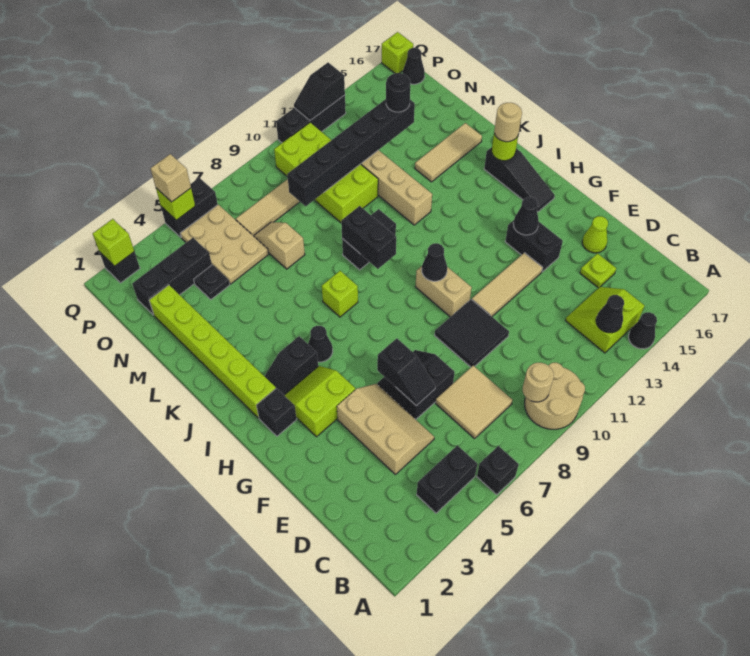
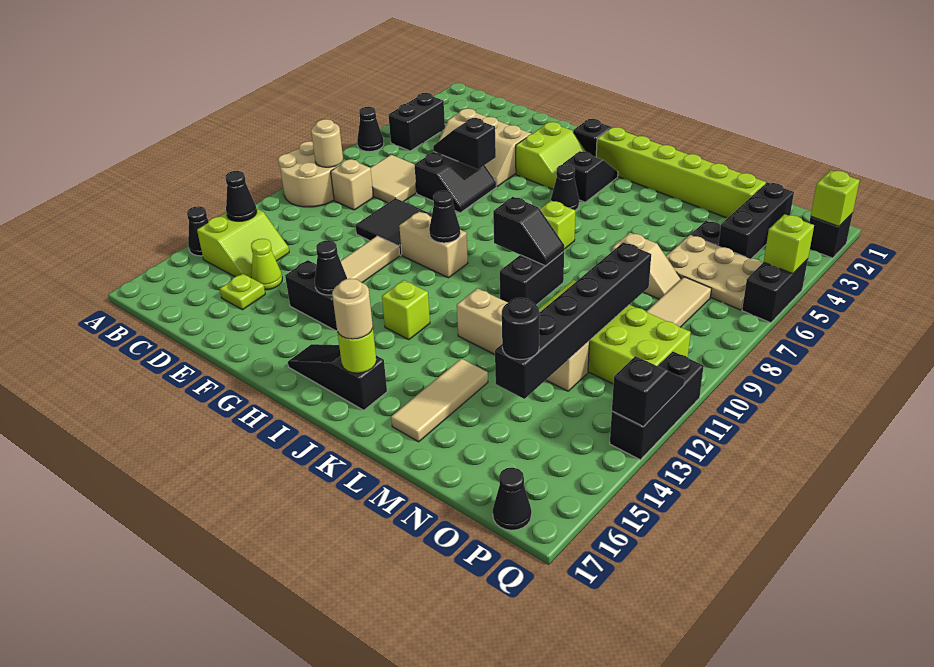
black brick A6 level 1 -> black cone A6 level 1
lime cone E16 level 1 -> lime cone D14 level 1
black brick J9:K9 level 2 -> black slope J9:K9 level 2 top J
tan brick Q5 level 3 -> tan brick C9 level 1
lime brick Q17 level 1 -> lime brick I13 level 1

